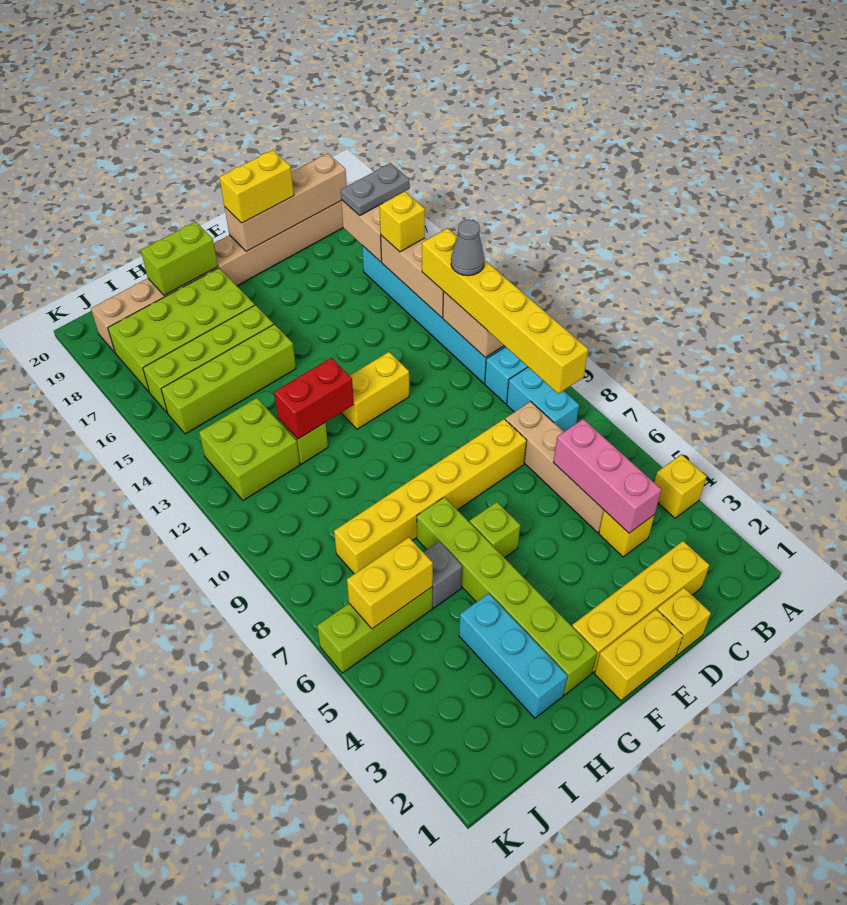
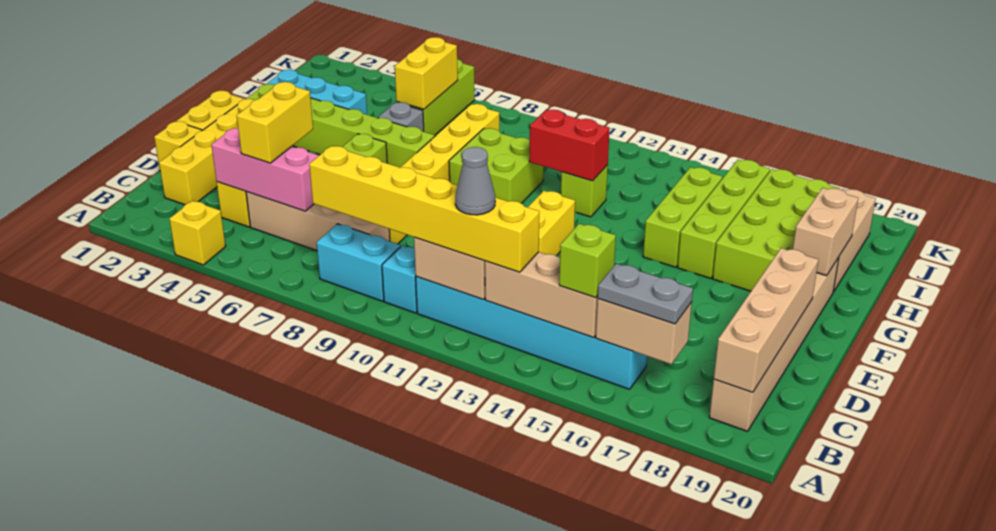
grey plate A17:B17 level 3 -> grey plate B16:B17 level 3
yellow brick B15 level 3 -> lime brick B15 level 3
yellow brick D19:E19 level 3 -> yellow brick C5:D5 level 3
red brick G12:H12 level 2 -> red brick H11:H12 level 2
lime brick G15:J15 level 1 -> lime brick G15:I15 level 1
lime brick G19:H19 level 2 -> tan brick G19:H19 level 2
lime brick I12:J13 level 1 -> lime brick G9:H10 level 1

